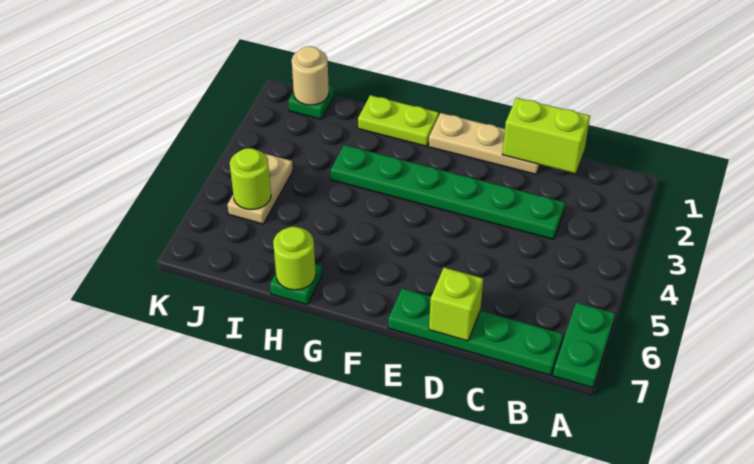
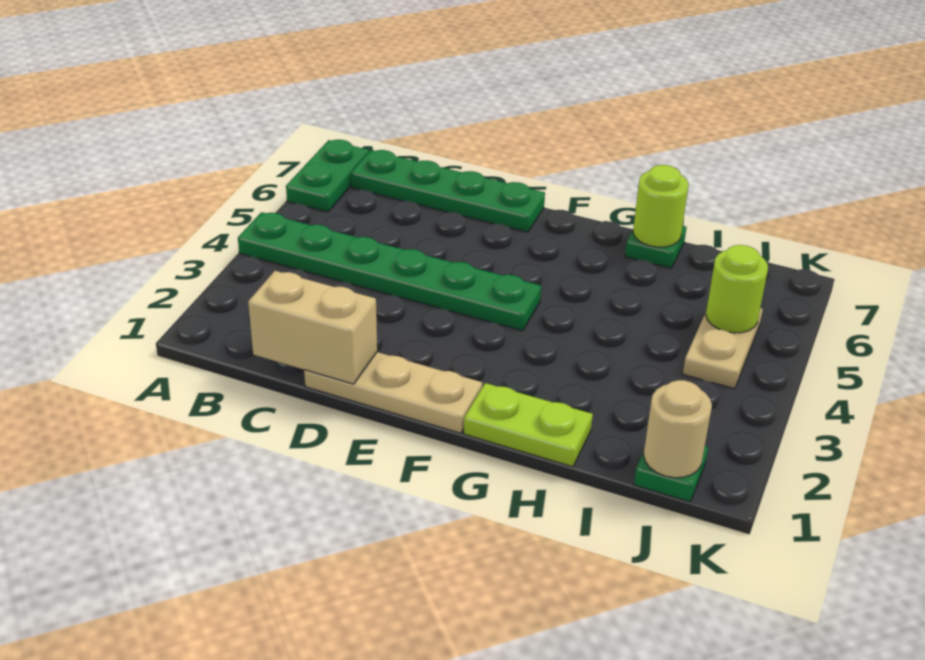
lime brick C1:D1 level 2 -> tan brick C1:D1 level 2
green plate C3:H3 level 1 -> green plate A4:F4 level 1
lime brick D7 level 2 -> none

